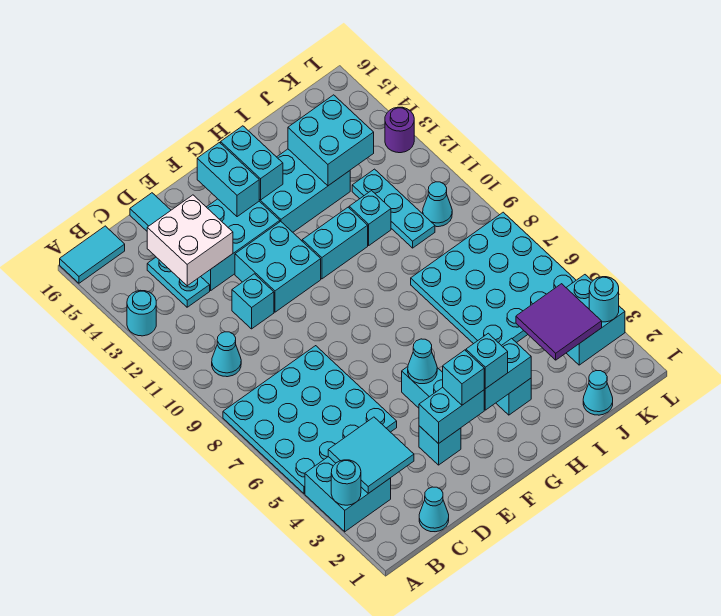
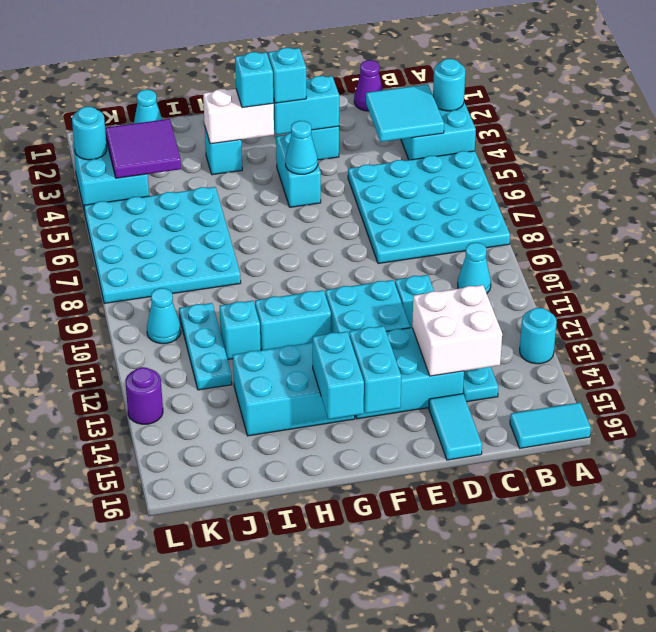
cyan cone C1 level 1 -> purple cone C1 level 1
cyan brick G3:H3 level 2 -> white brick G3:H3 level 2
cyan brick I13:J14 level 2 -> none

